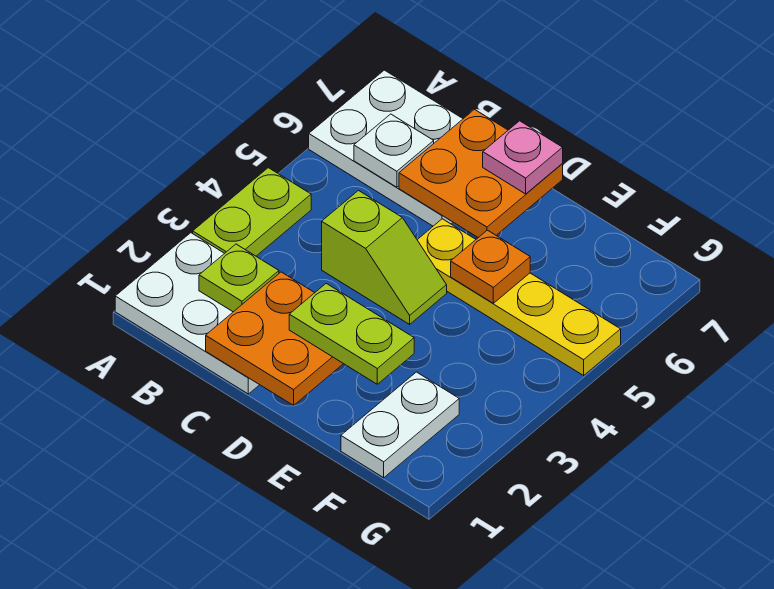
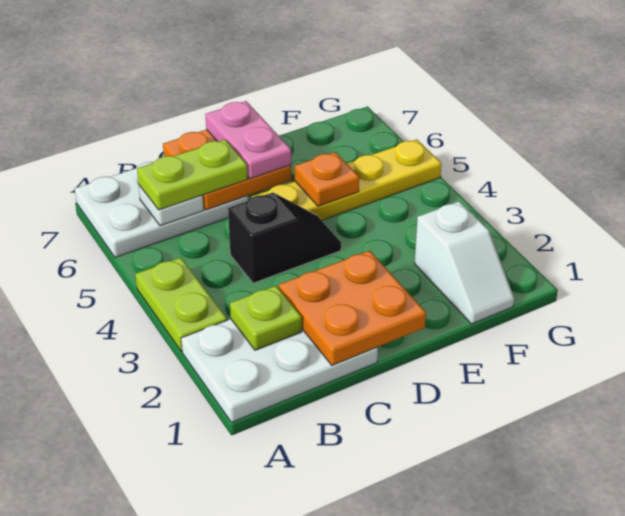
lime slope C4:D4 level 1 top C -> black slope C4:D4 level 1 top C
lime plate D2:E2 level 3 -> lime plate B6:C6 level 3
pink plate D7 level 3 -> pink plate D6:D7 level 3
white plate F1:F2 level 1 -> white slope F1:F2 level 1 top 2

